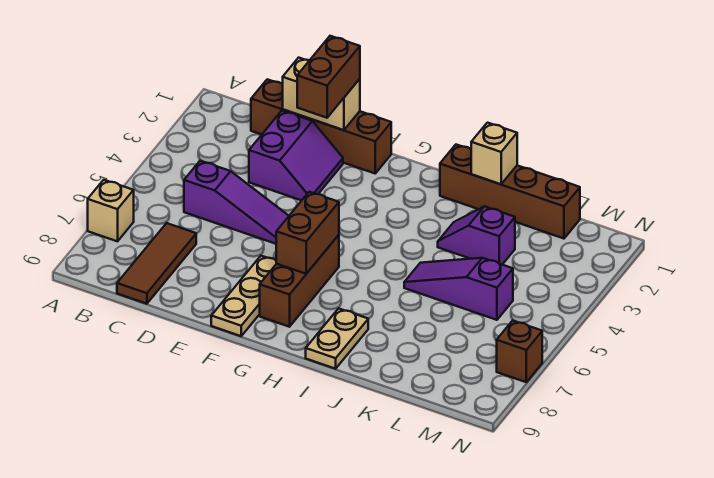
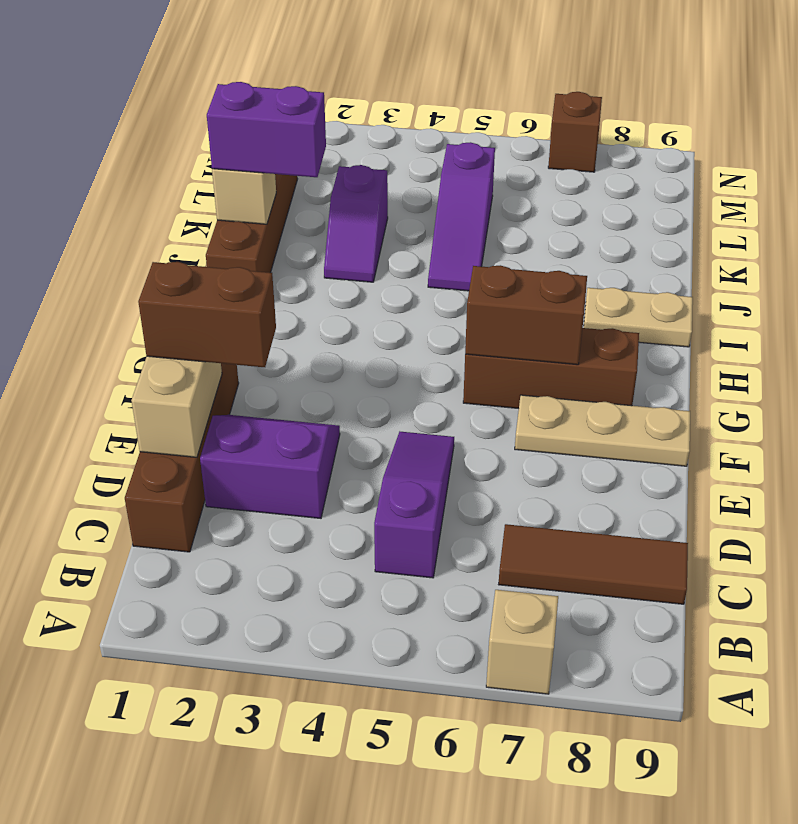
none -> purple brick J1:J2 level 3

